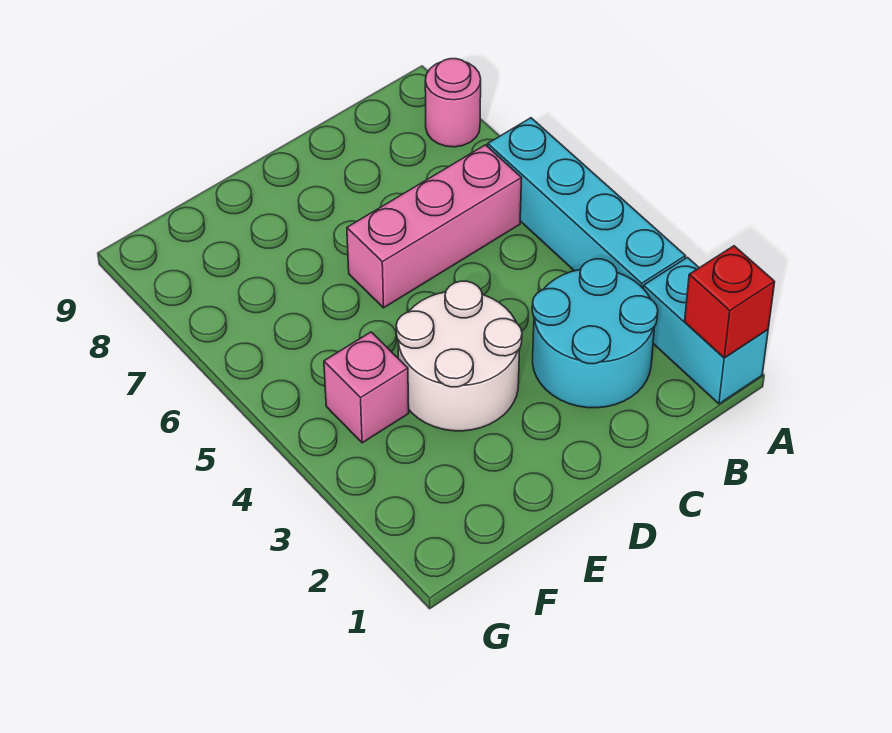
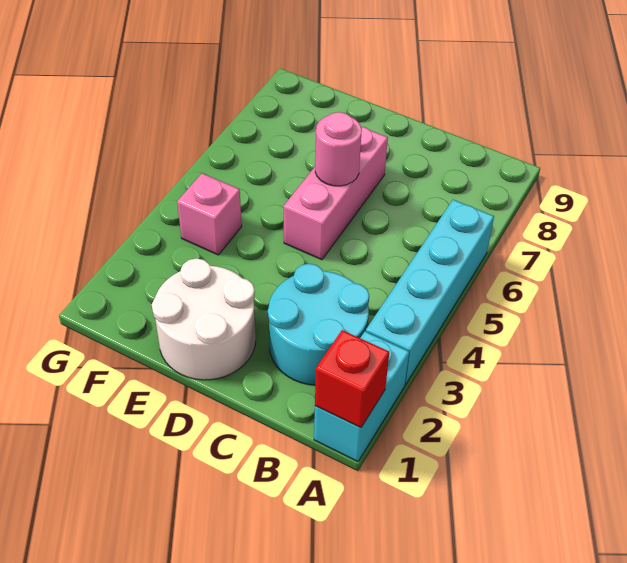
pink round brick A8 level 1 -> pink round brick D6 level 2
pink brick B6:D6 level 1 -> pink brick D5:D7 level 1
white round brick D3:E4 level 1 -> white round brick D1:E2 level 1

